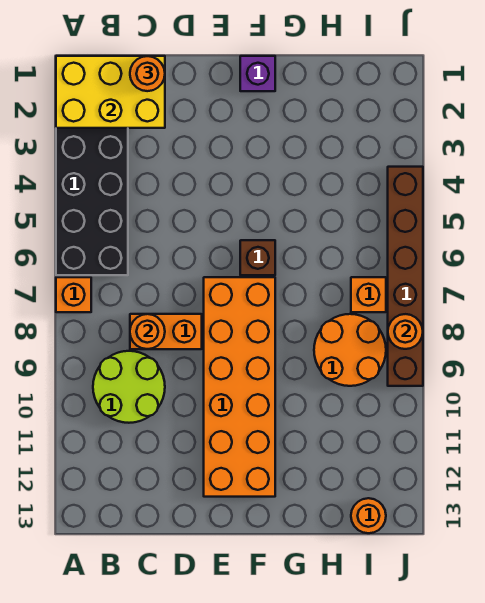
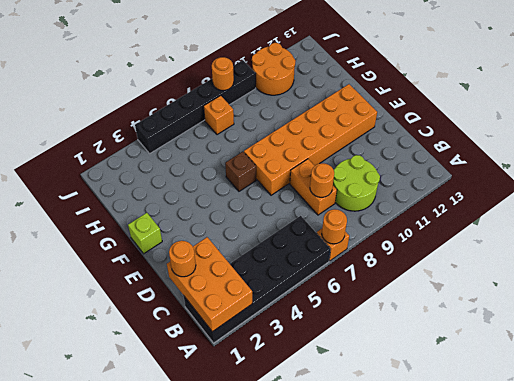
yellow brick A1:C2 level 2 -> orange brick A1:C2 level 2
purple brick F1 level 1 -> lime brick F1 level 1
orange round brick H8:I9 level 1 -> orange round brick I10:J11 level 1
orange round brick I13 level 1 -> orange round brick A7 level 2
brown brick J4:J9 level 1 -> black brick J4:J9 level 1

